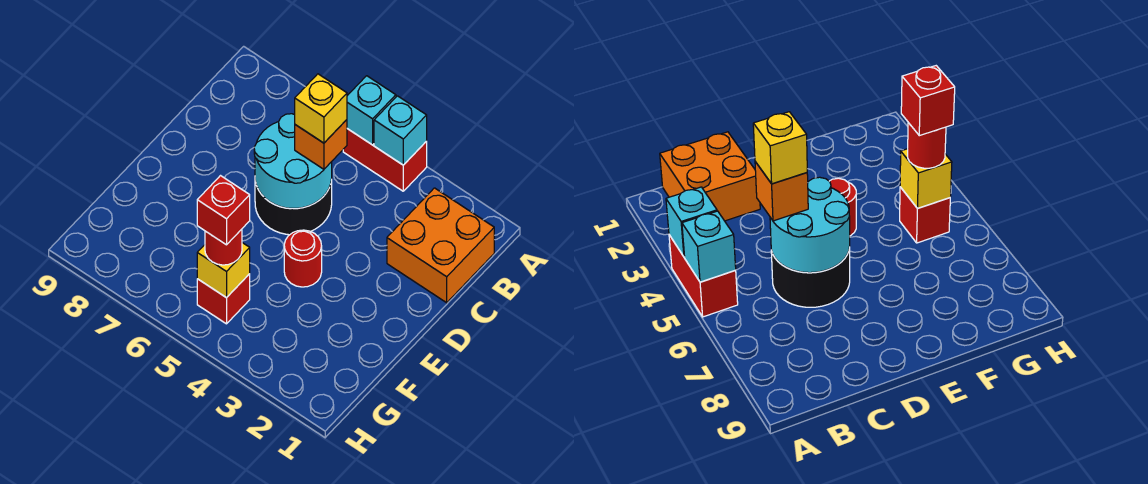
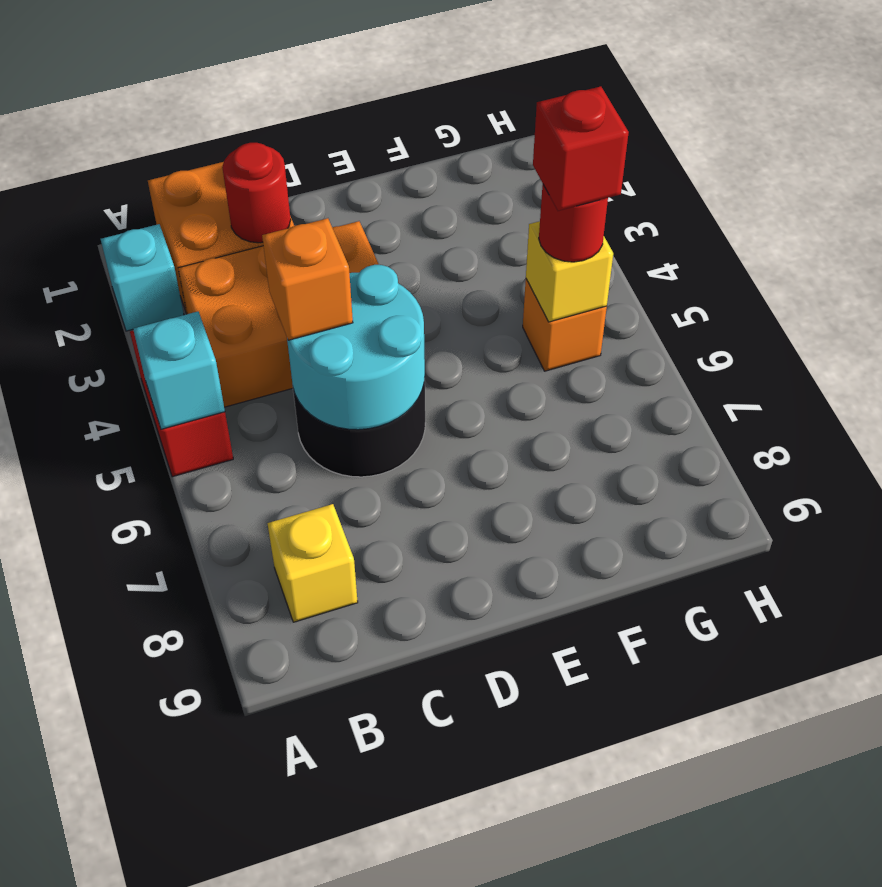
cyan brick A4 level 2 -> cyan brick A2 level 1
none -> orange brick B3:D4 level 1
yellow brick C5 level 4 -> yellow brick B8 level 1
red round brick E4 level 1 -> red round brick C2 level 2
red brick G5 level 1 -> orange brick G5 level 1

